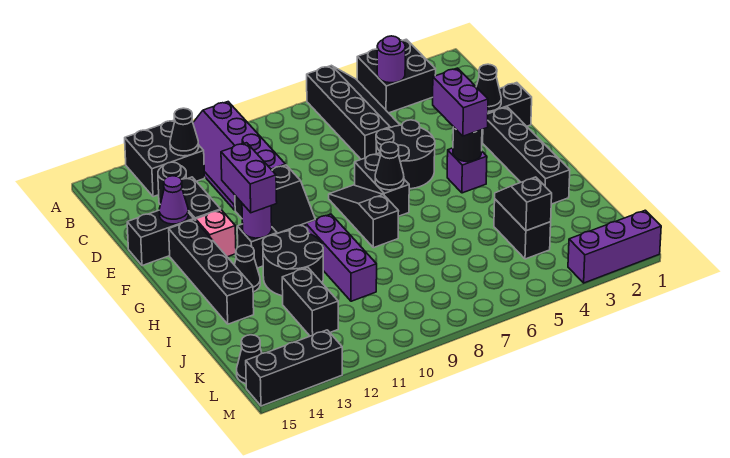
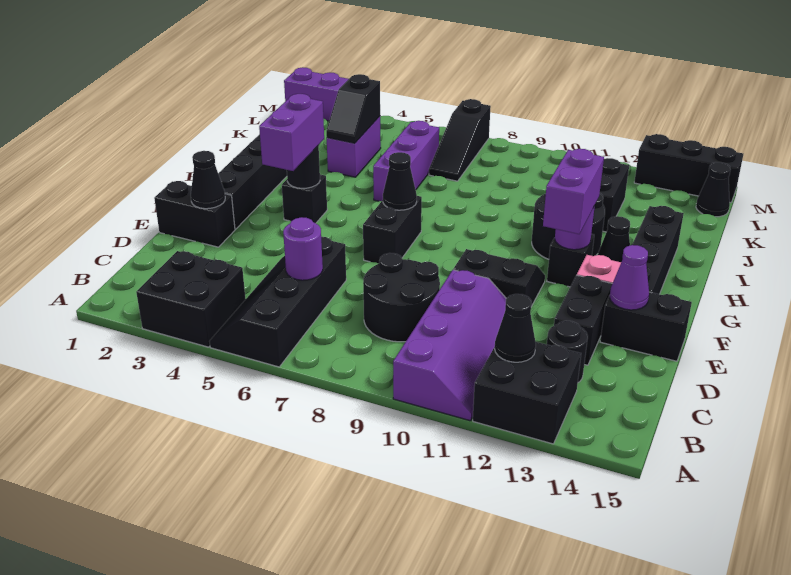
purple round brick B4 level 2 -> purple round brick C6 level 2
black round brick E5:F6 level 1 -> black round brick C8:D9 level 1
black slope F8:H8 level 1 top H -> black slope K7:M7 level 1 top M
purple brick G4 level 1 -> black brick G4 level 1
purple brick H10:J10 level 1 -> purple brick I6:K6 level 1
black brick J4:K4 level 1 -> purple brick J4:K4 level 1

